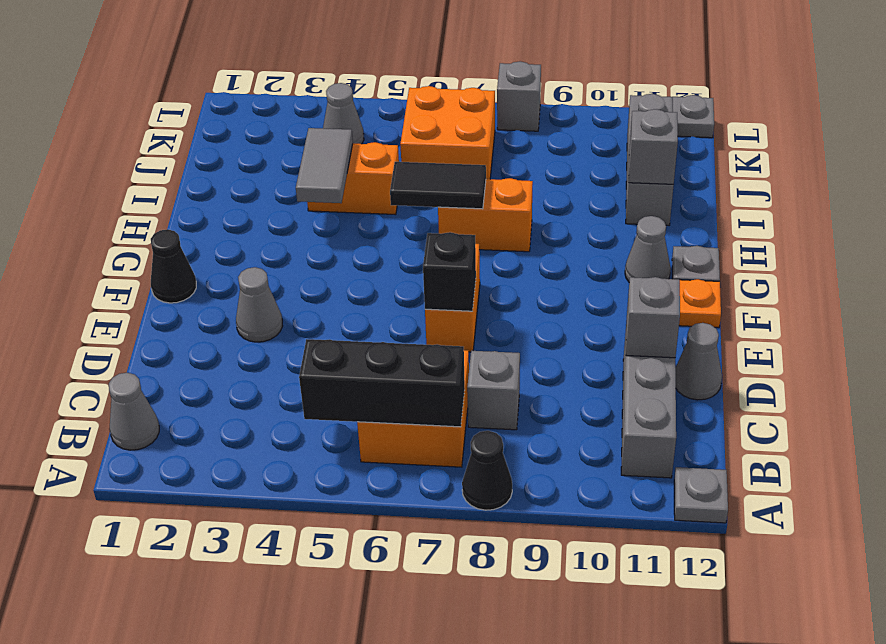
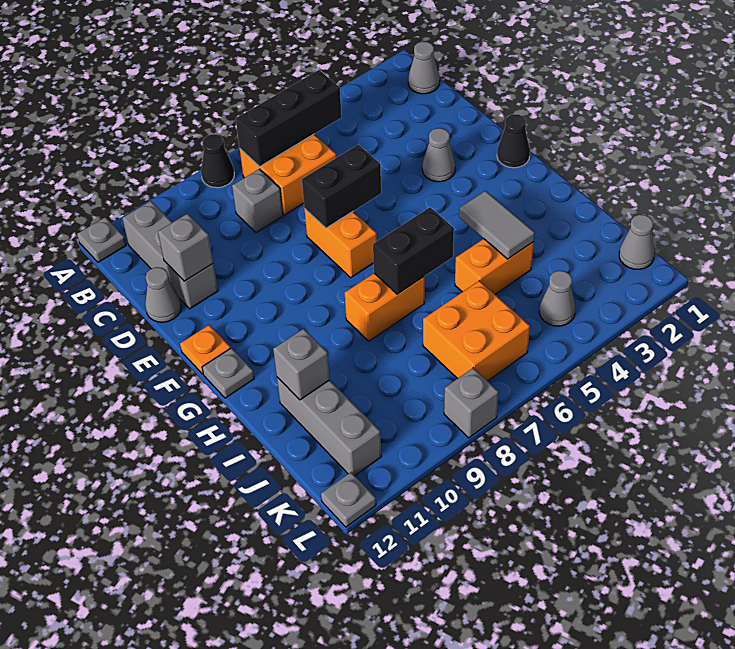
black brick E7 level 2 -> black brick E6:E7 level 2
grey cone G11 level 1 -> grey cone K1 level 1
black tile H6:H7 level 2 -> black brick H6:H7 level 2

